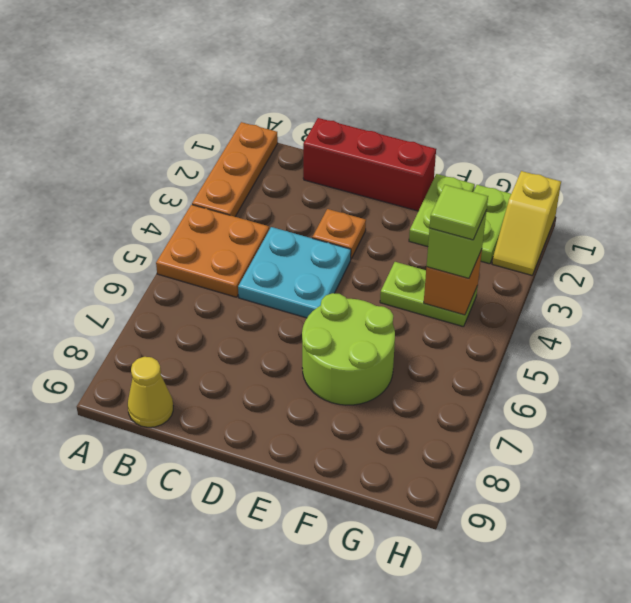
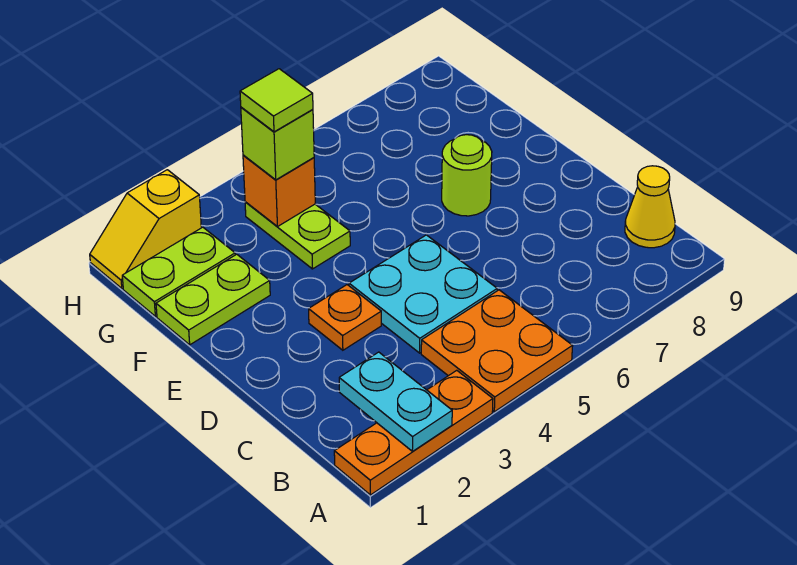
none -> cyan plate A2:B2 level 2
red brick C1:E1 level 1 -> none
lime round brick E6:F7 level 1 -> lime round brick E7 level 1
yellow slope H1:H2 level 1 top 1 -> yellow slope H1:H2 level 1 top 2

